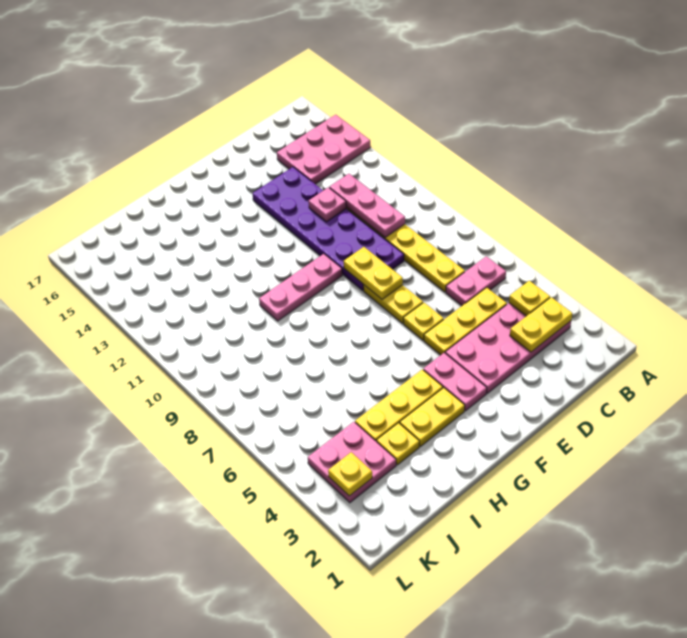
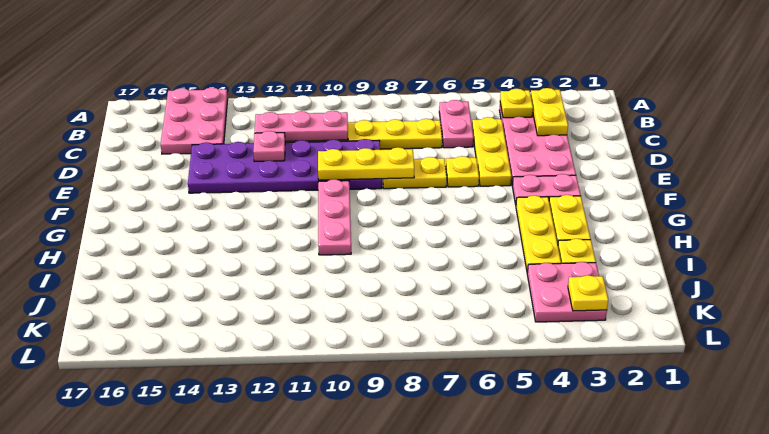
yellow plate E8:E9 level 2 -> yellow plate E8:E10 level 2

